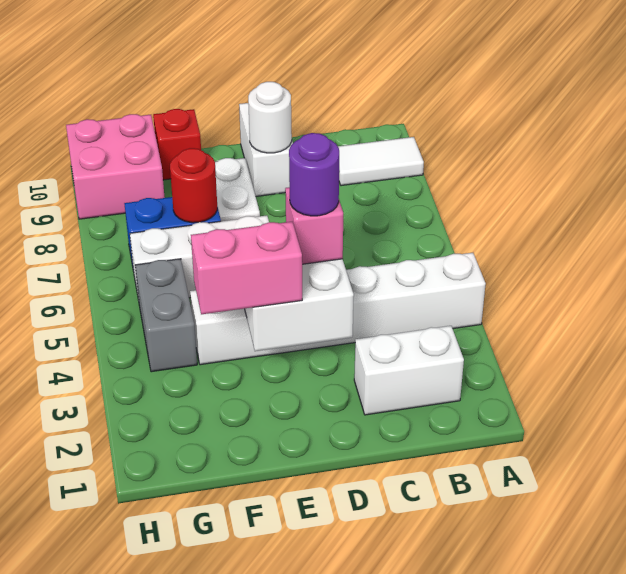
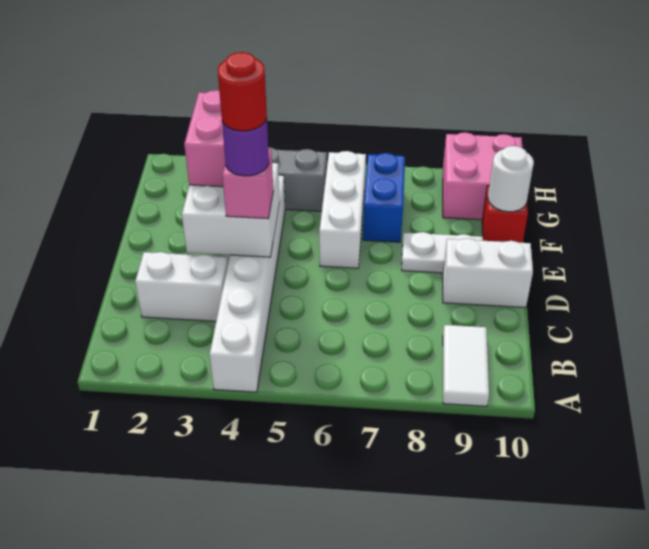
white brick B2:C2 level 1 -> white brick C2:C3 level 1
white round brick D9 level 2 -> white round brick F10 level 2
red round brick F7 level 2 -> red round brick D4 level 5

